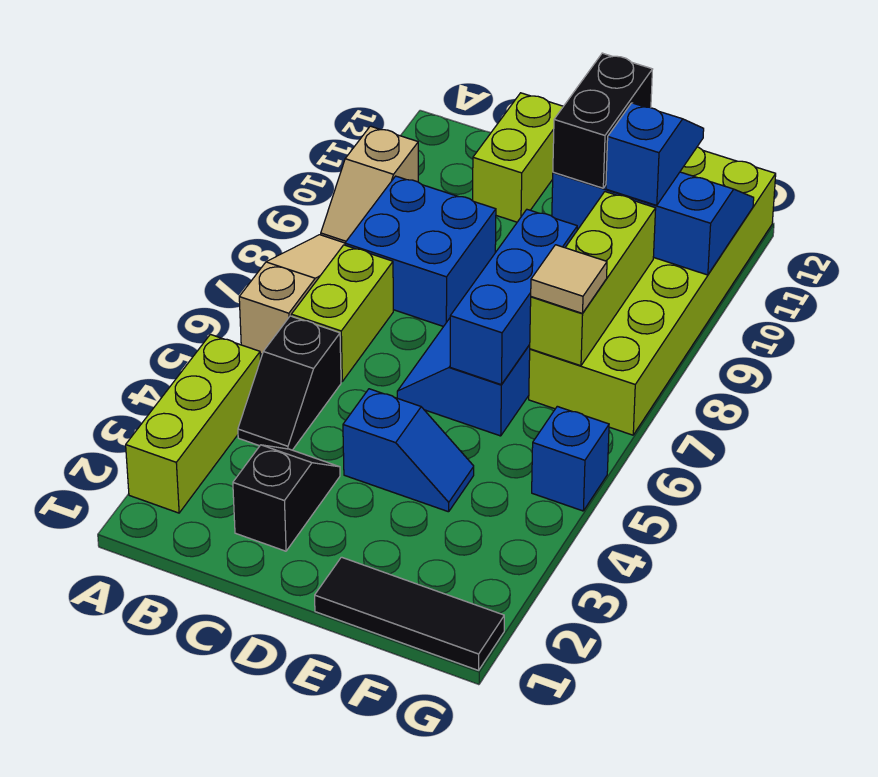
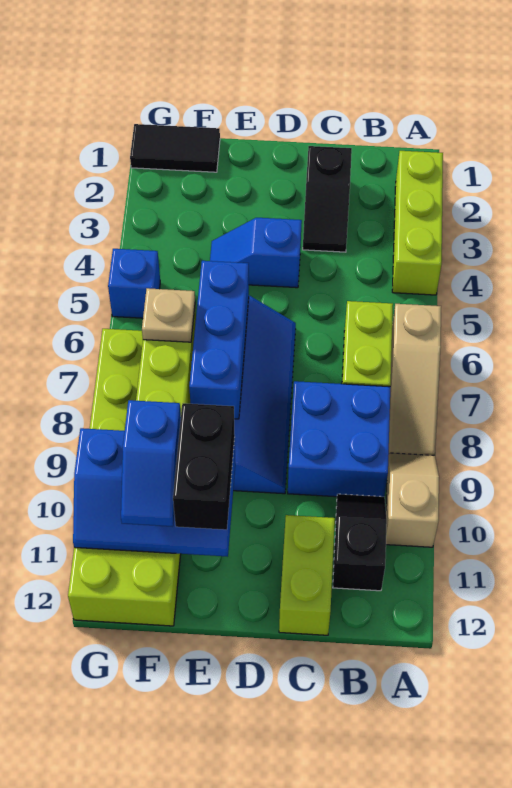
black slope B4:B5 level 1 top 5 -> black slope B10:B11 level 1 top 11
black tile E1:G1 level 1 -> black tile F1:G1 level 1
tan tile F7 level 3 -> tan plate F7 level 3

